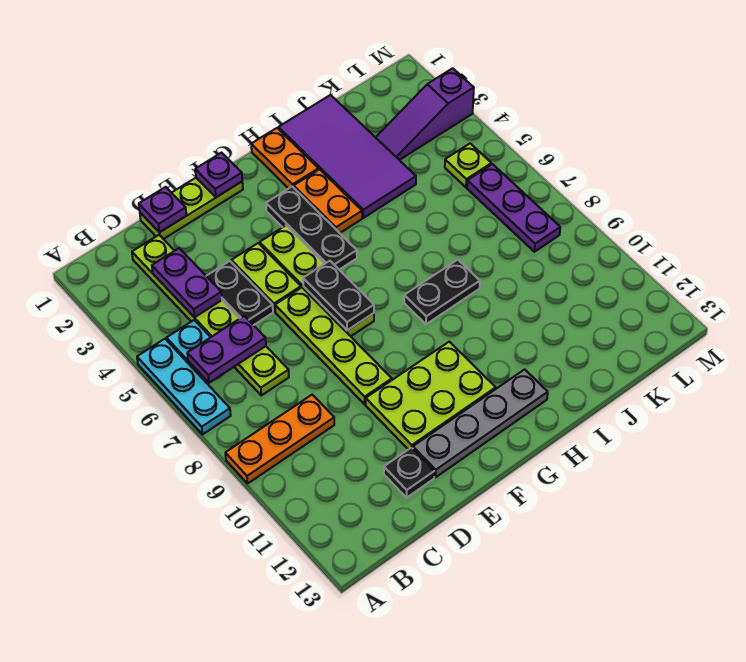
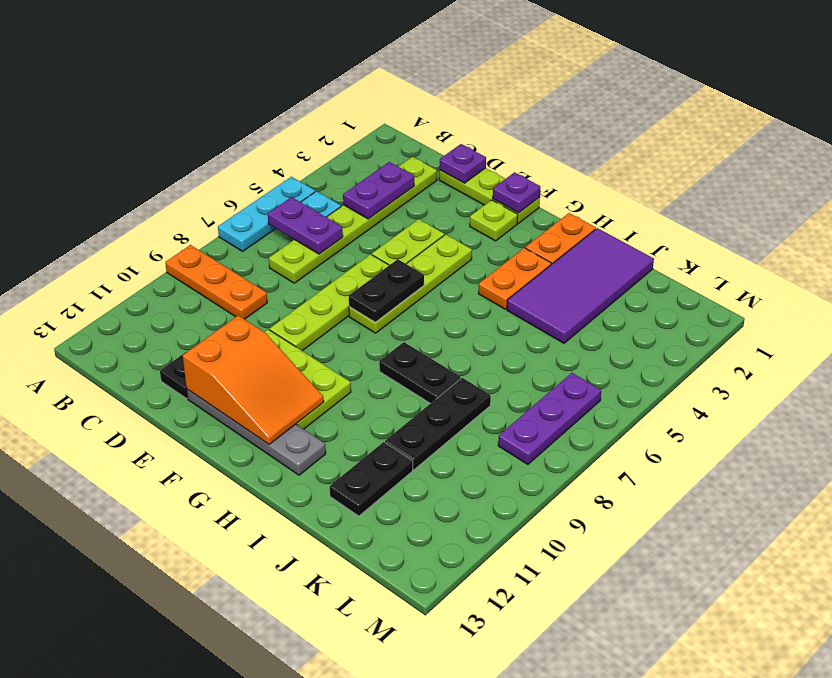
black plate D4:D5 level 1 -> black plate J11:J12 level 1
none -> orange slope E11:G12 level 2 top E
black plate G3:G5 level 1 -> black plate J8:J10 level 1
purple slope K3:M3 level 1 top M -> none
lime plate L5 level 1 -> lime plate F2 level 1

